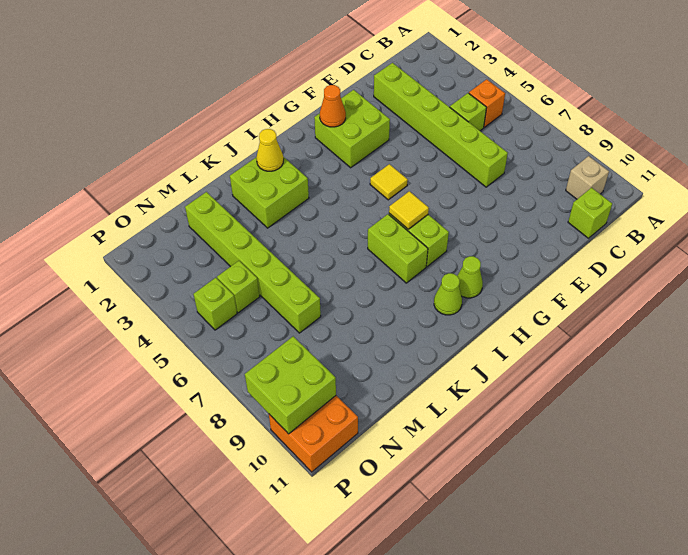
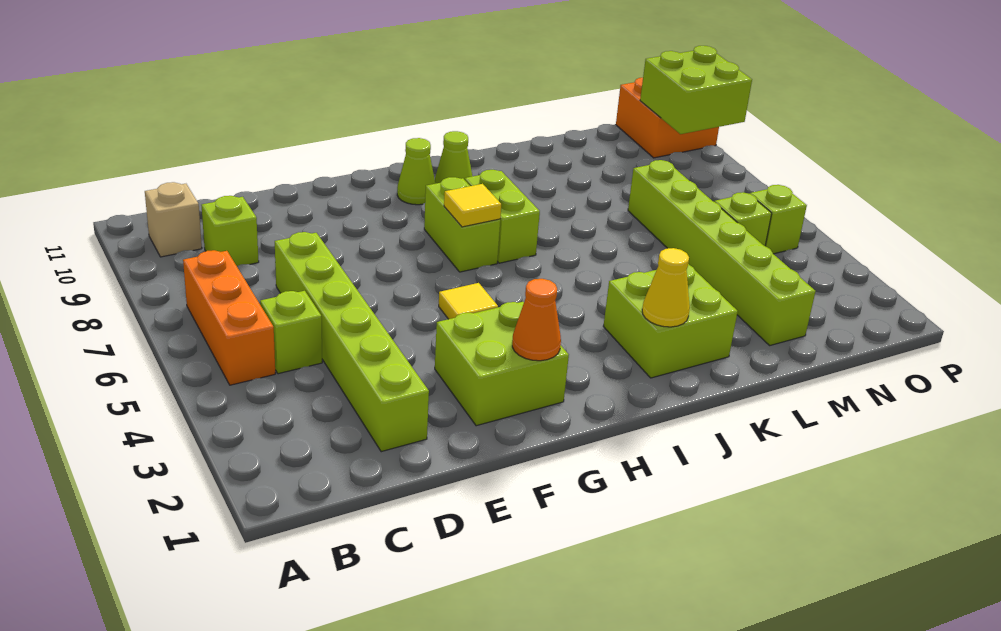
orange brick B5 level 1 -> orange brick B5:B7 level 1
lime brick C11 level 1 -> lime brick C9 level 1

